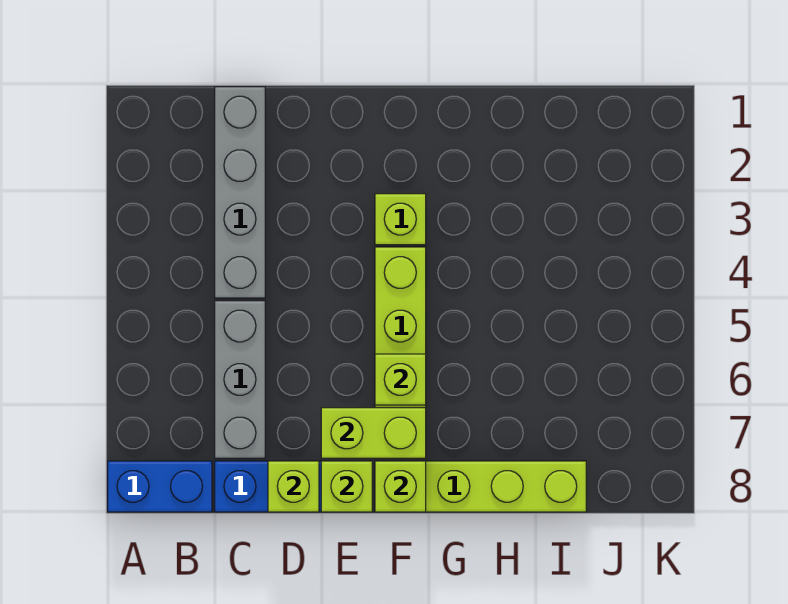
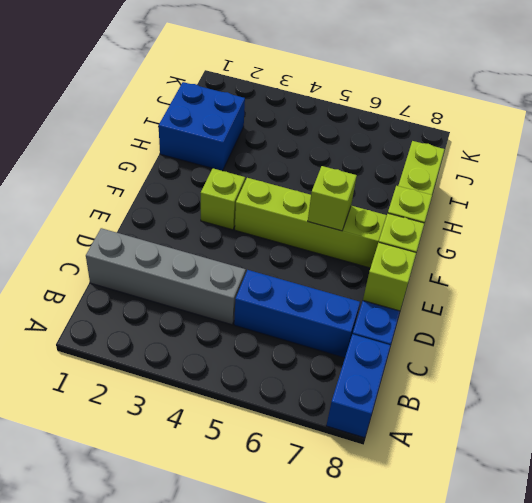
grey brick C5:C7 level 1 -> blue brick C5:C7 level 1
lime brick E7:F7 level 2 -> none
none -> blue brick H1:I2 level 1

